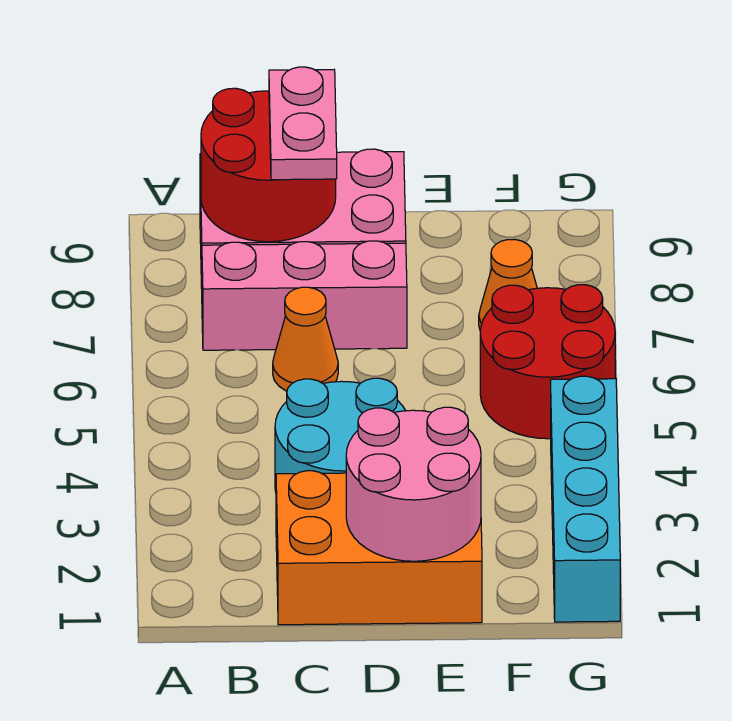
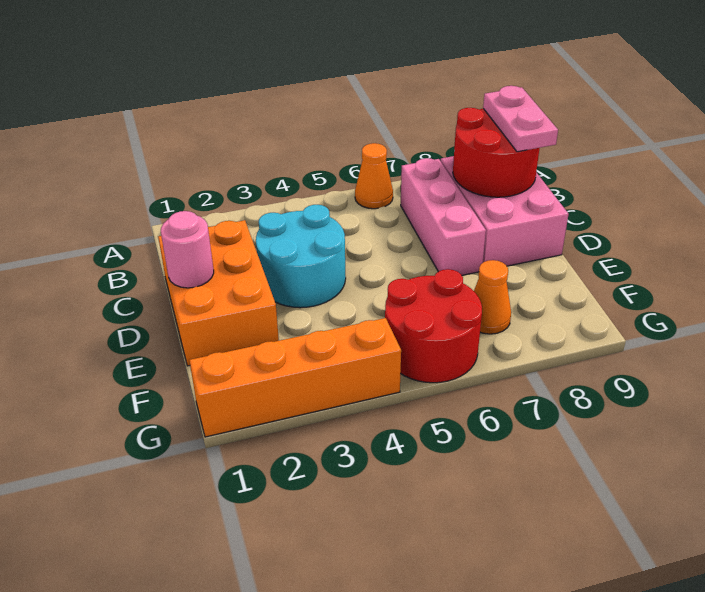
orange cone C6 level 1 -> orange cone A6 level 1
pink plate C8:C9 level 3 -> pink plate B9:C9 level 3
pink round brick D1:E2 level 2 -> pink round brick D1 level 2
cyan brick G1:G4 level 1 -> orange brick G1:G4 level 1

